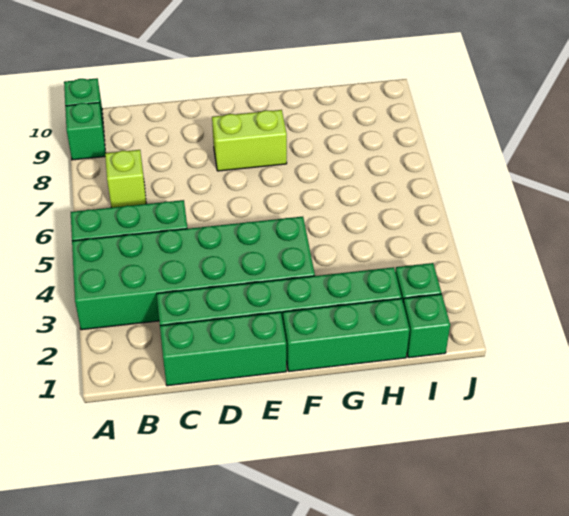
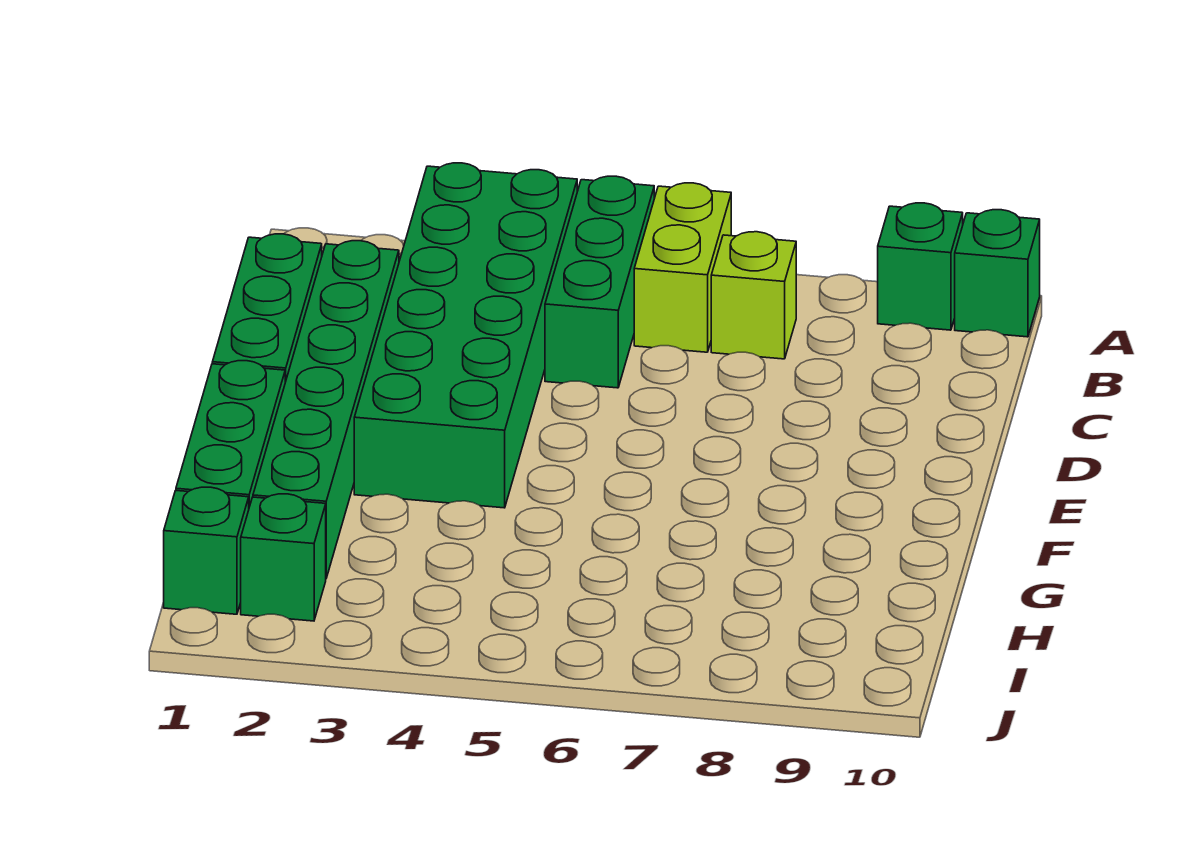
lime brick E8:F8 level 1 -> lime brick A6:B6 level 1

